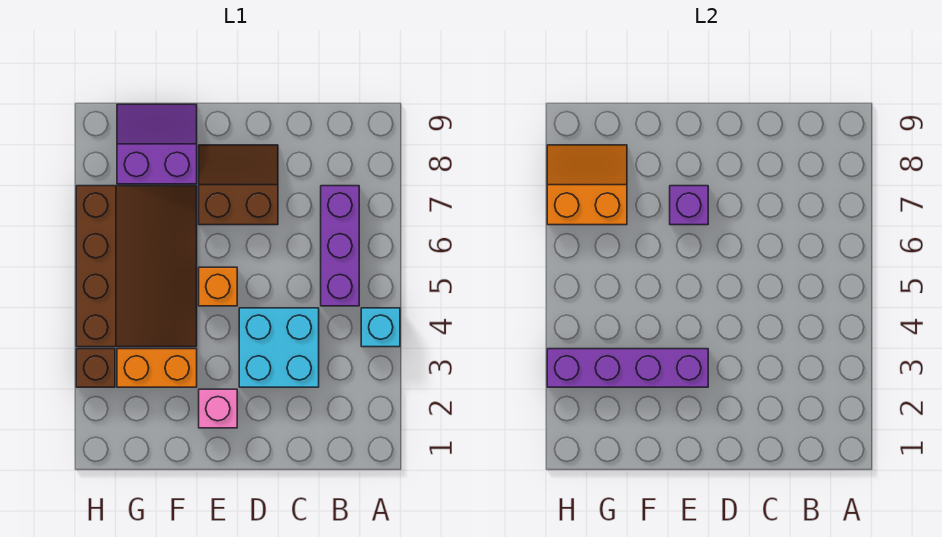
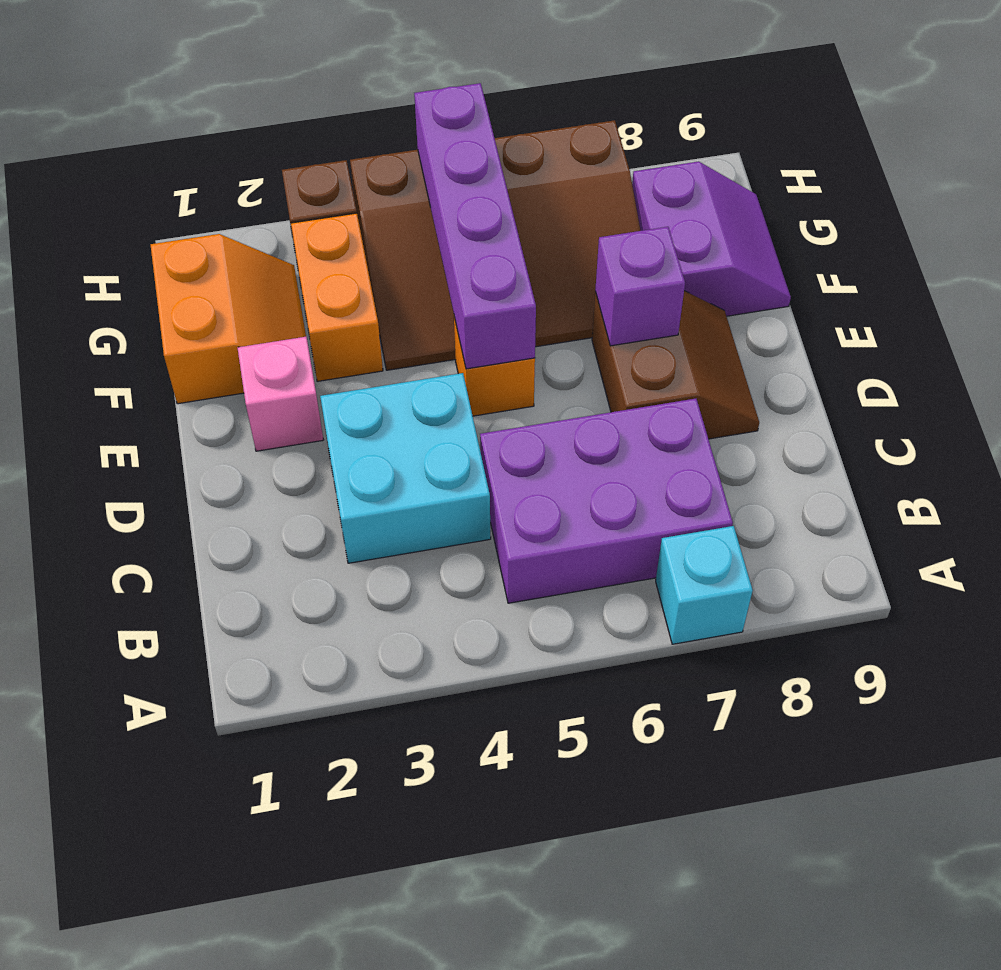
cyan brick A4 level 1 -> cyan brick A7 level 1
purple brick B5:B7 level 1 -> purple brick B5:C7 level 1
purple brick E3:H3 level 2 -> purple brick E5:H5 level 2
orange slope G7:H8 level 2 top 7 -> orange slope F1:G2 level 1 top 1

